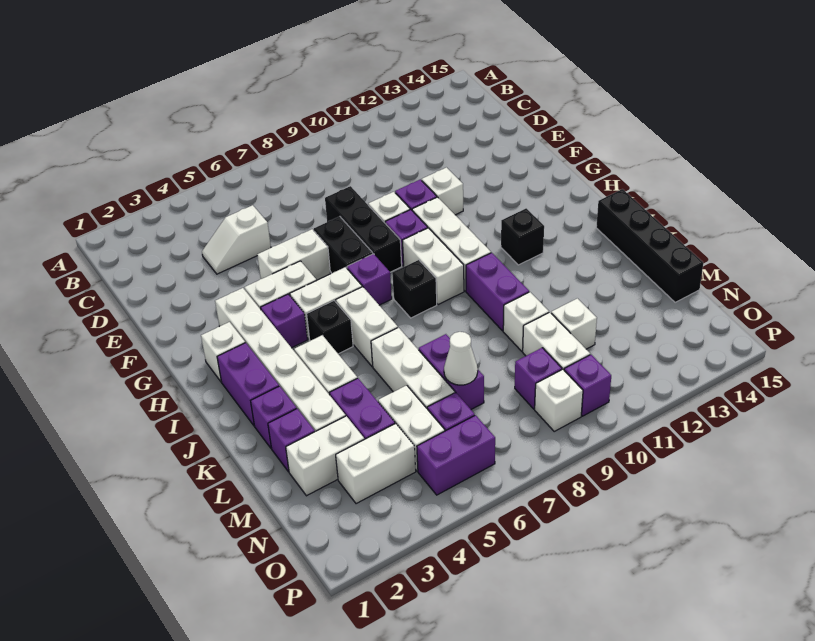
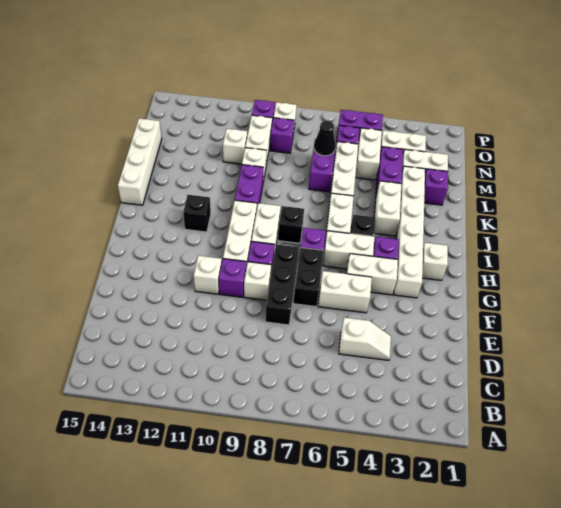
purple brick I2:J2 level 1 -> none
black brick J15:M15 level 1 -> white brick J15:M15 level 1
purple brick K2 level 1 -> none
white cone M7 level 2 -> black cone M7 level 2

